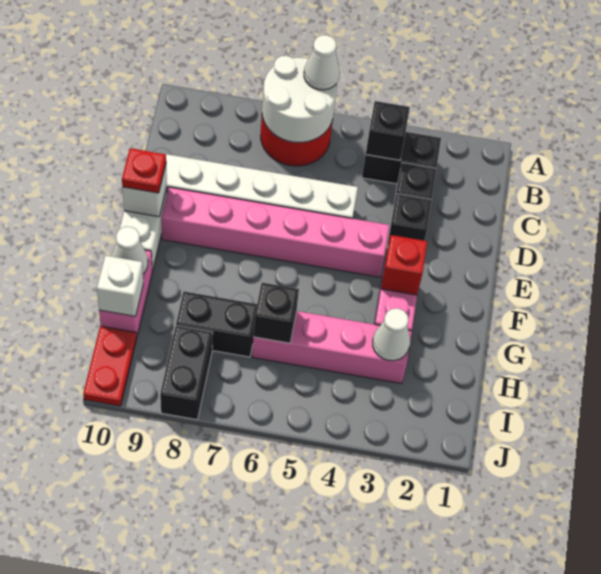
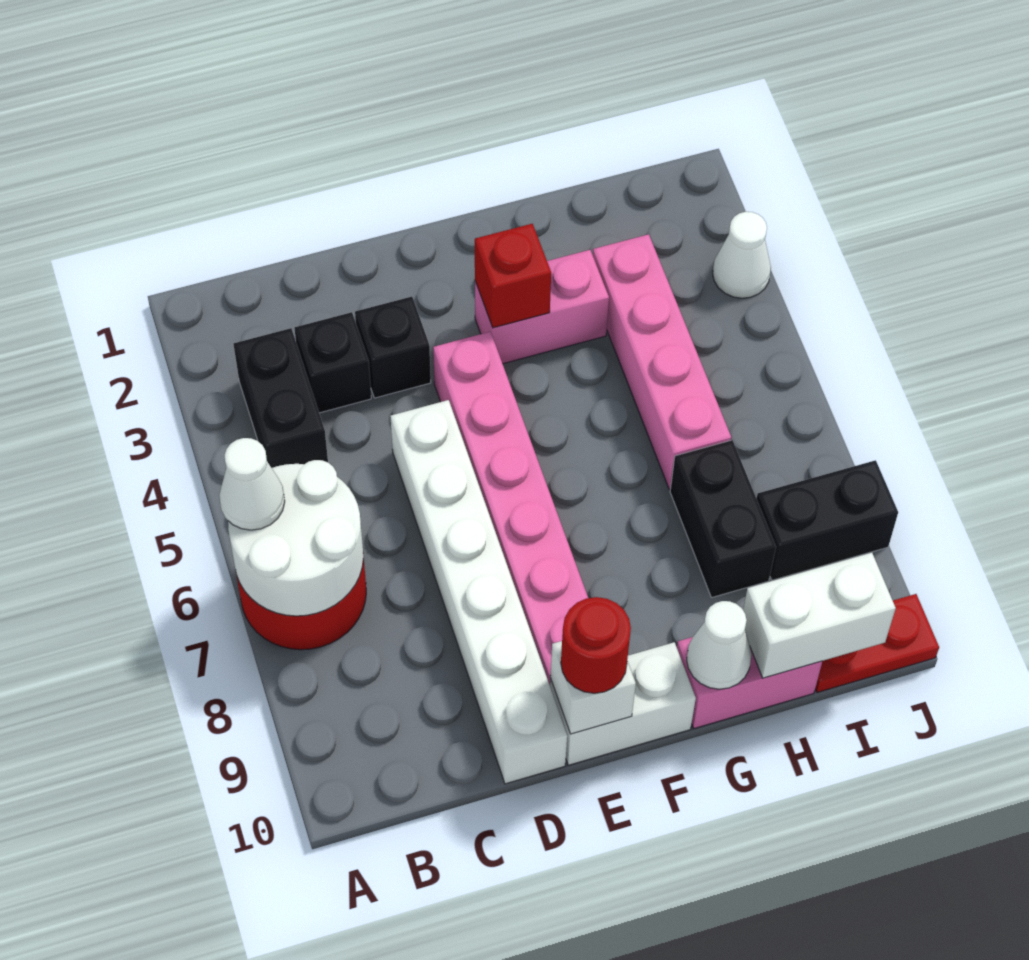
black brick B4 level 2 -> none
red plate E10 level 3 -> red round brick E10 level 3
white cone H3 level 2 -> white cone J3 level 1
black brick H6 level 2 -> none
white brick H10 level 2 -> white brick H10:I10 level 2

